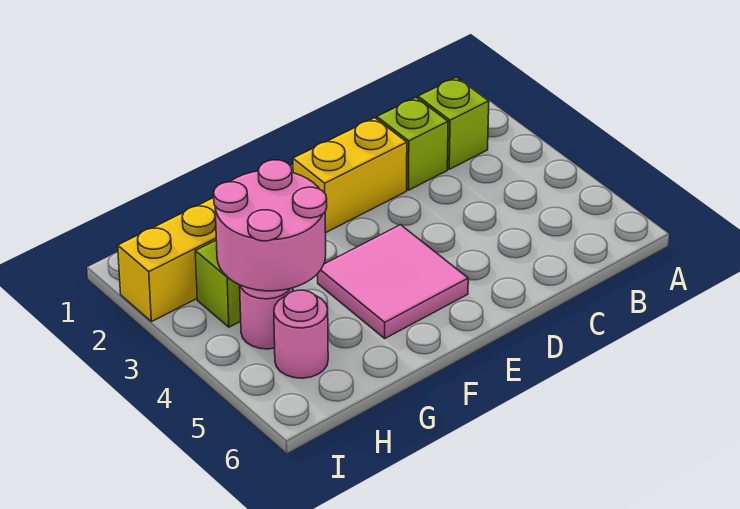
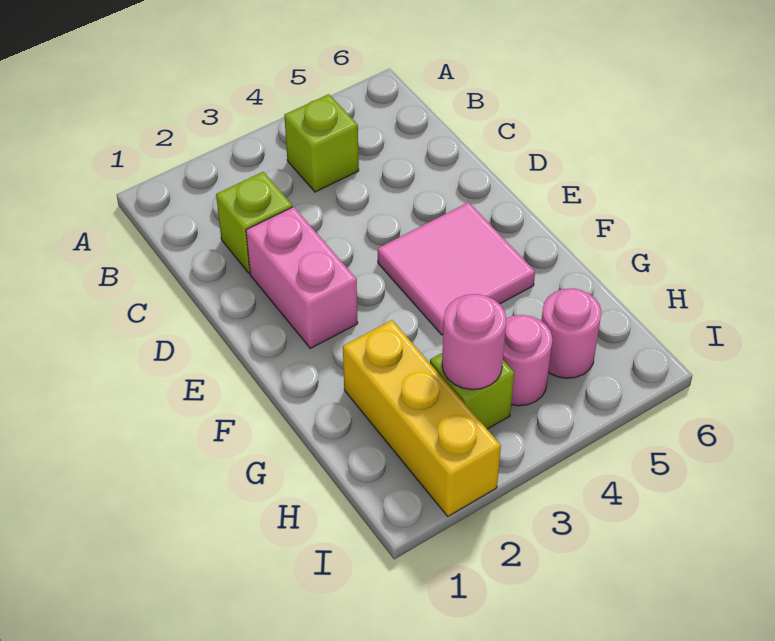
lime brick B2 level 1 -> lime brick B4 level 1
yellow brick D2:E2 level 1 -> pink brick D2:E2 level 1
pink round brick G3:H4 level 2 -> pink round brick H3 level 2

